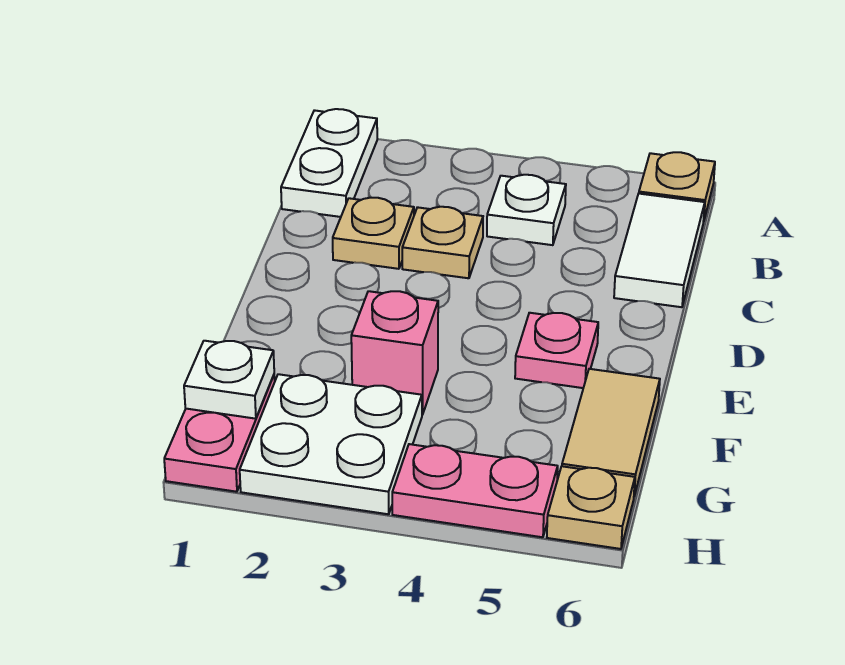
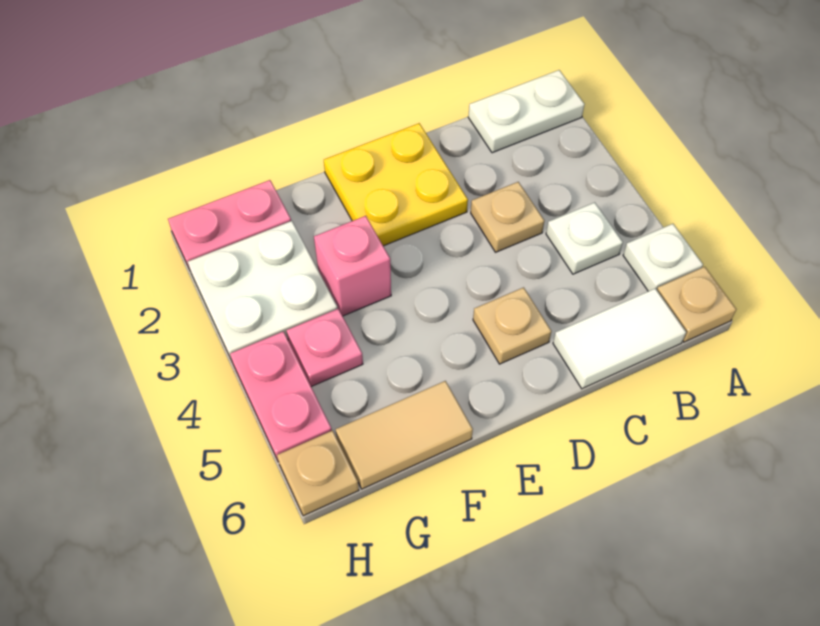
tan plate C2 level 1 -> tan plate D5 level 1
none -> yellow plate D1:E2 level 1
pink plate E5 level 1 -> pink plate G4 level 1
white plate G1 level 2 -> white plate A5 level 1

